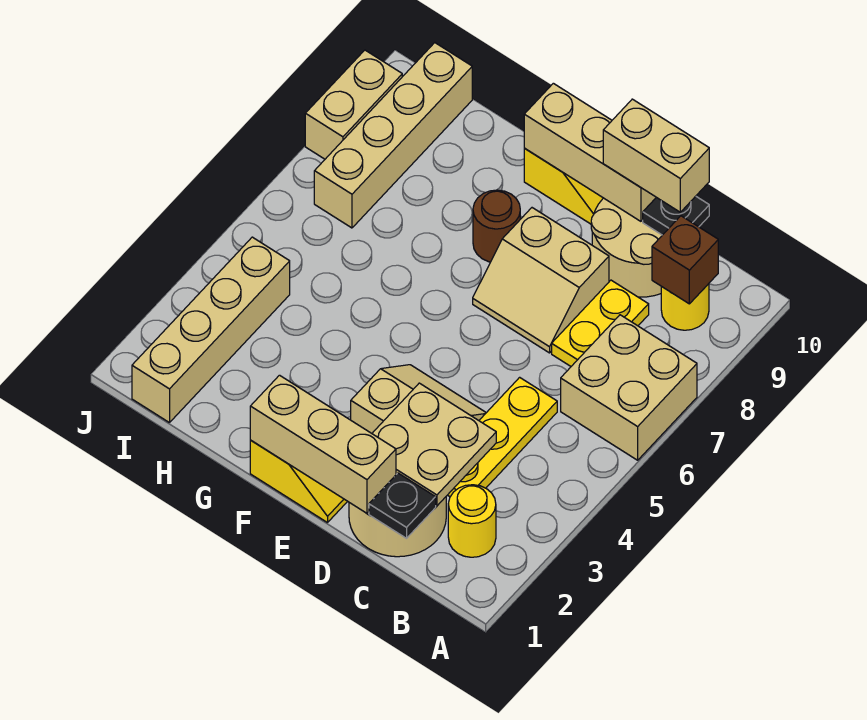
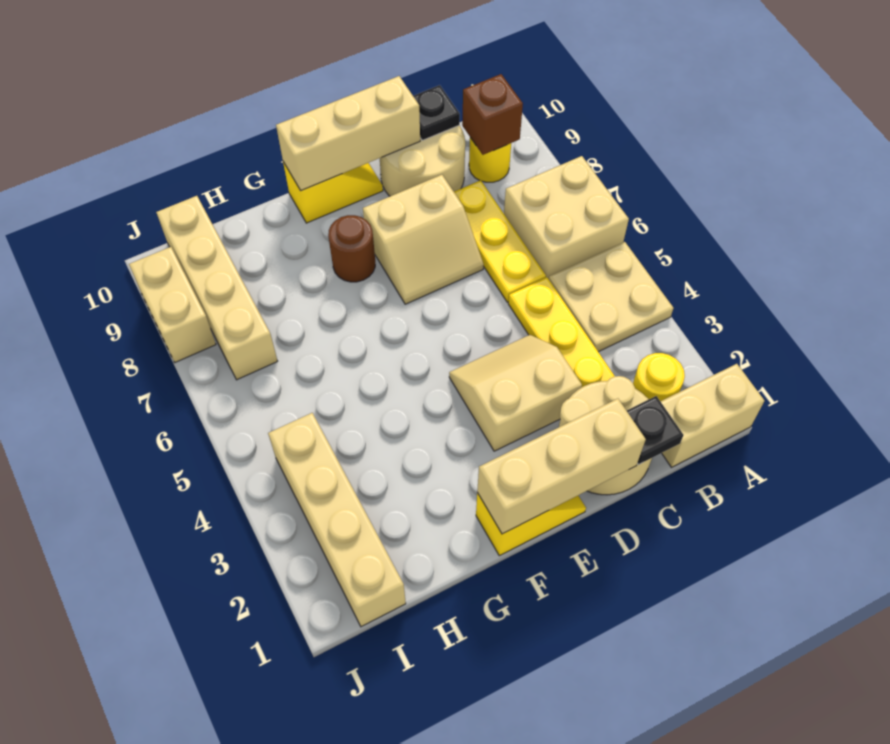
tan plate C2:D3 level 2 -> tan plate A4:B5 level 1
yellow plate C7:C8 level 1 -> yellow plate C6:C8 level 1
tan brick C10:D10 level 3 -> tan brick A1:B1 level 1

